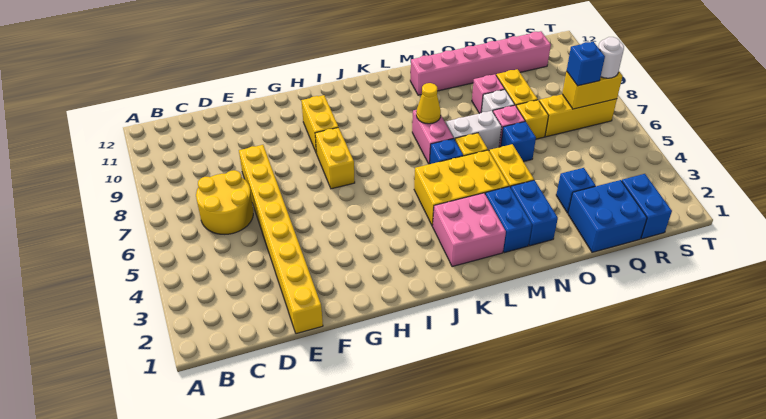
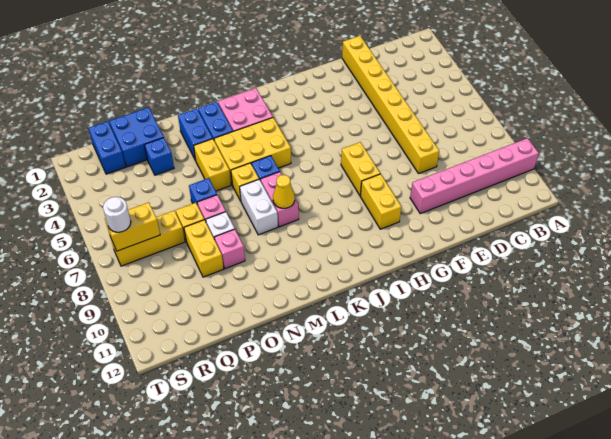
yellow round brick C6:D7 level 1 -> none
white brick M7:N7 level 1 -> white brick M7:M8 level 1
pink brick M11:R11 level 1 -> pink brick A10:F10 level 1
blue brick R7 level 3 -> none

